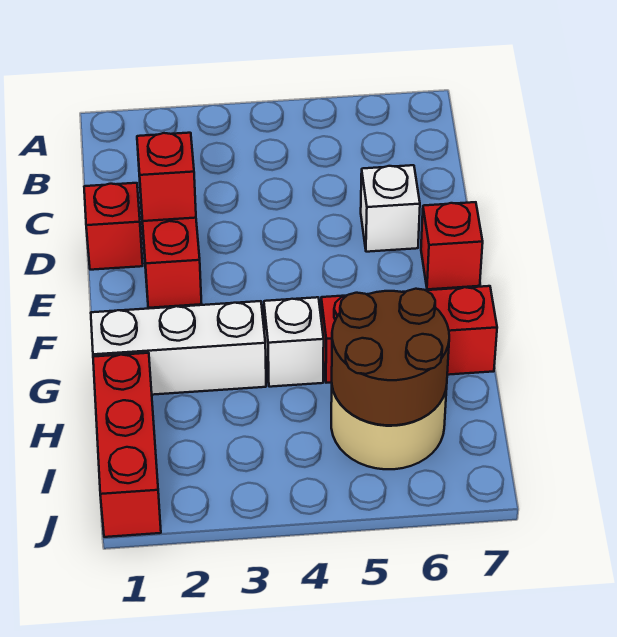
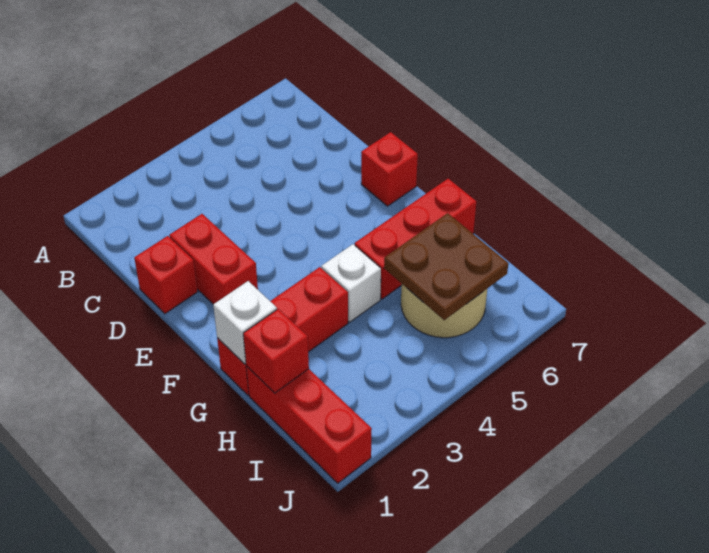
red brick D2 level 2 -> red brick H1 level 2
white brick D6 level 1 -> white brick G1 level 2
white brick G1:G3 level 1 -> red brick G1:G3 level 1
brown round brick H5:I6 level 2 -> brown plate H5:I6 level 2

